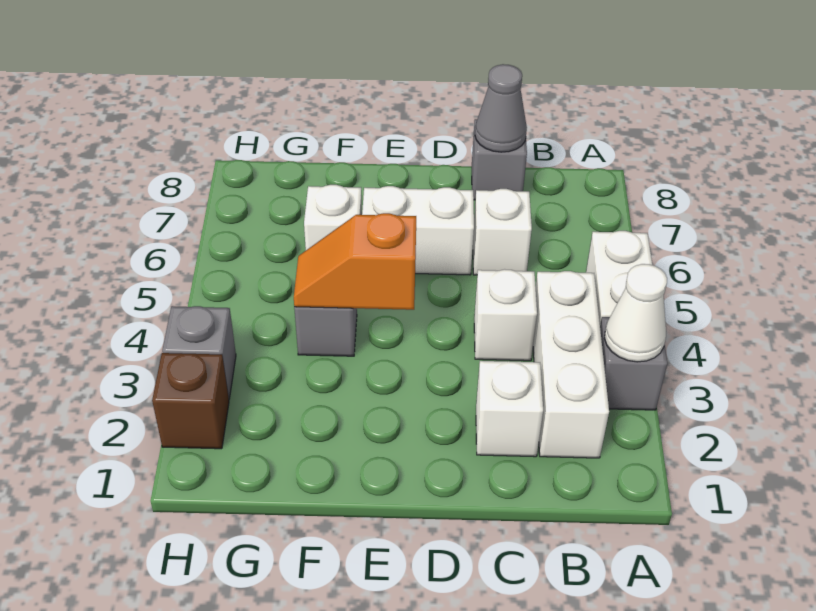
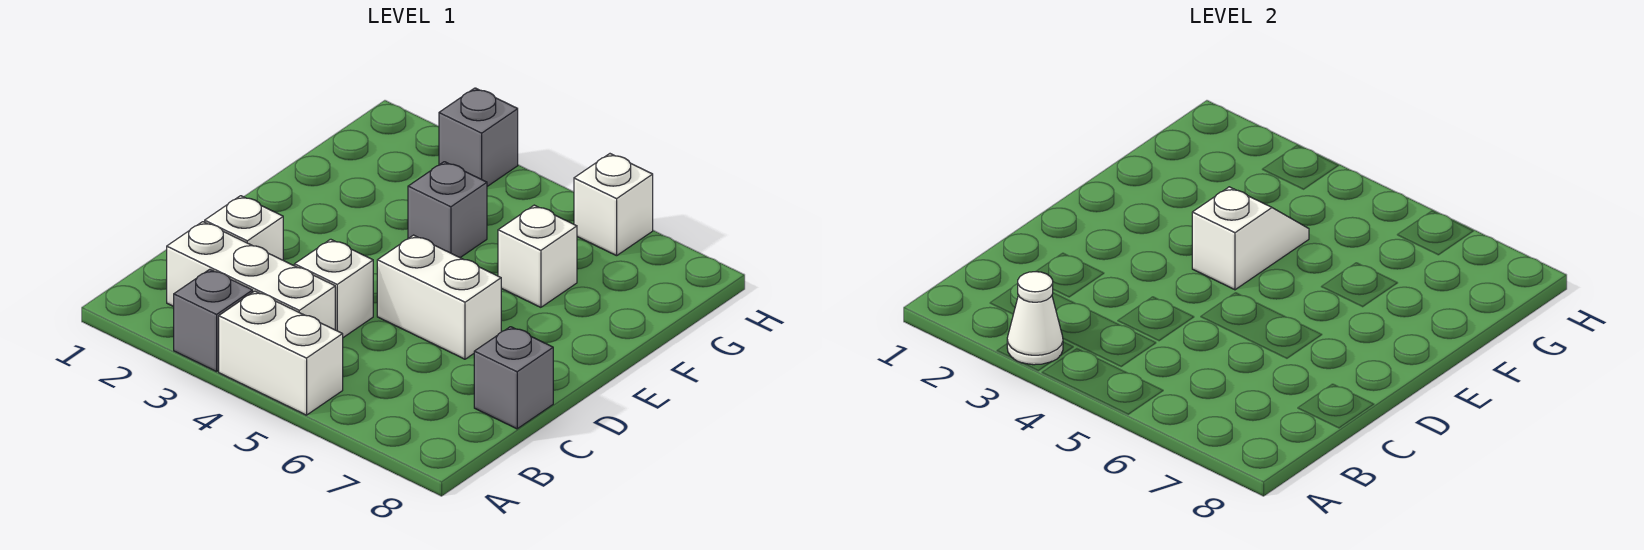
white brick C6 level 1 -> white brick H6 level 1
grey cone C8 level 2 -> none
white brick D6:E6 level 1 -> white brick D5:D6 level 1
orange slope E4:F4 level 2 top E -> white slope E4:F4 level 2 top E
brown brick H2 level 1 -> none

